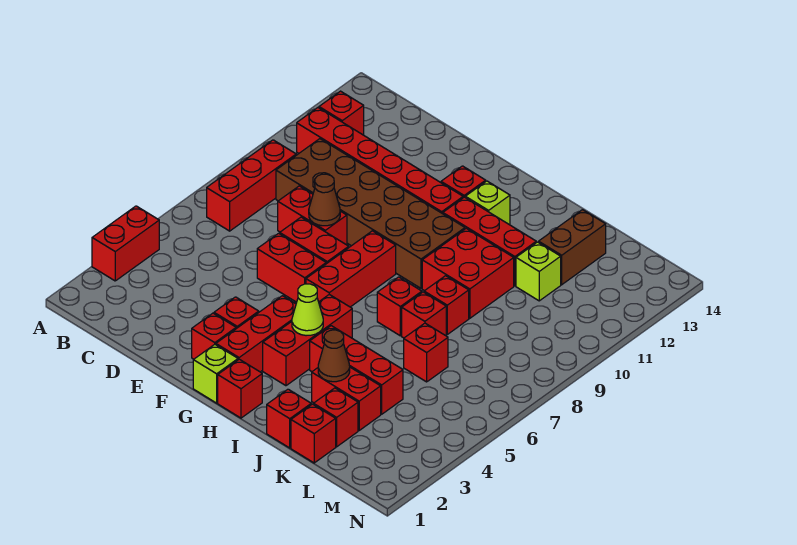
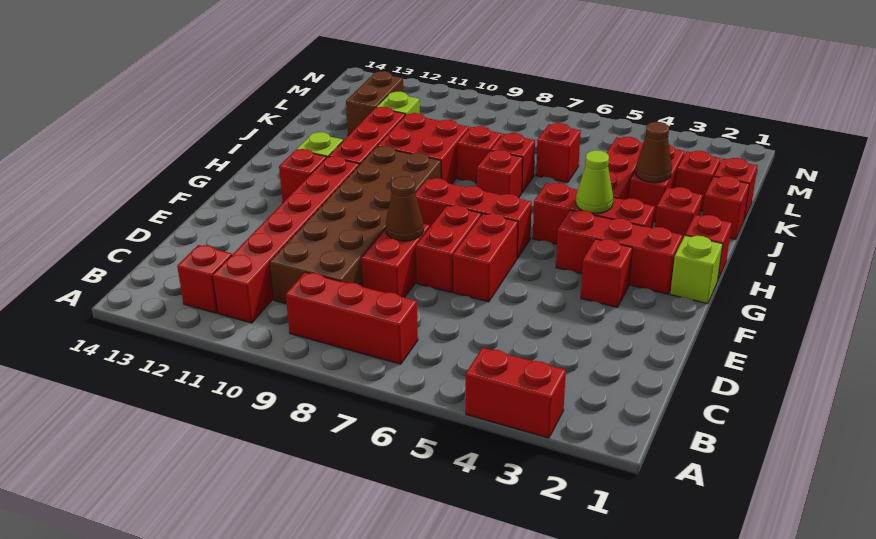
red brick F2 level 1 -> red brick I2 level 1
brown brick K12:K13 level 1 -> brown brick K12:L12 level 1

